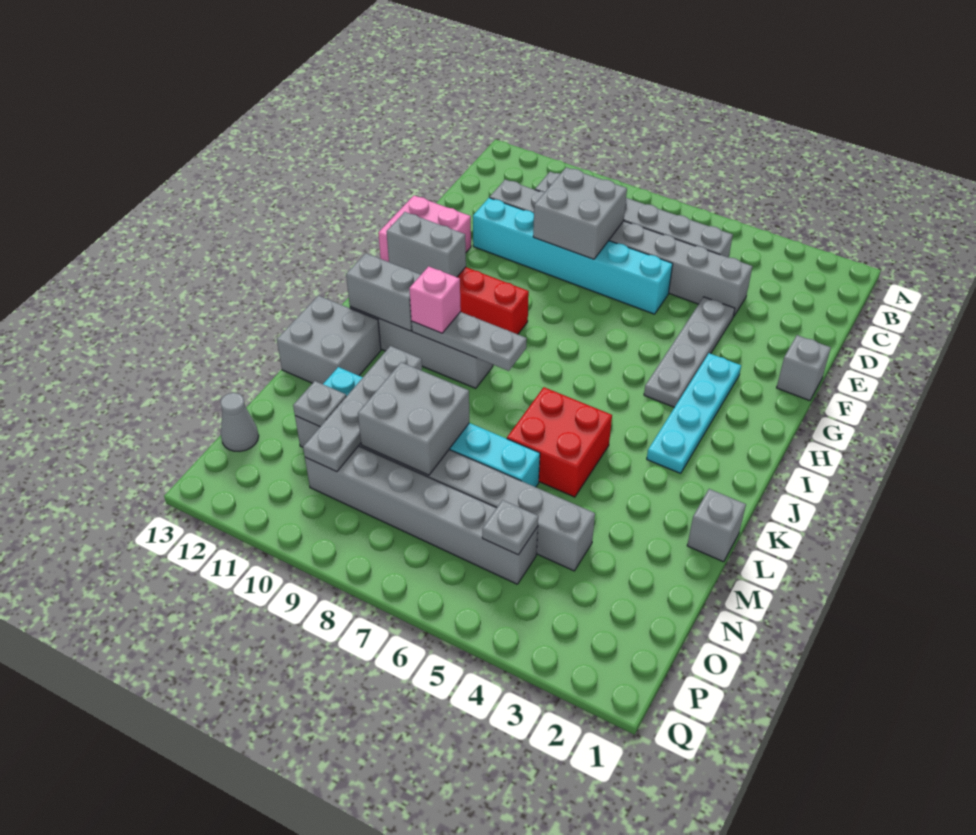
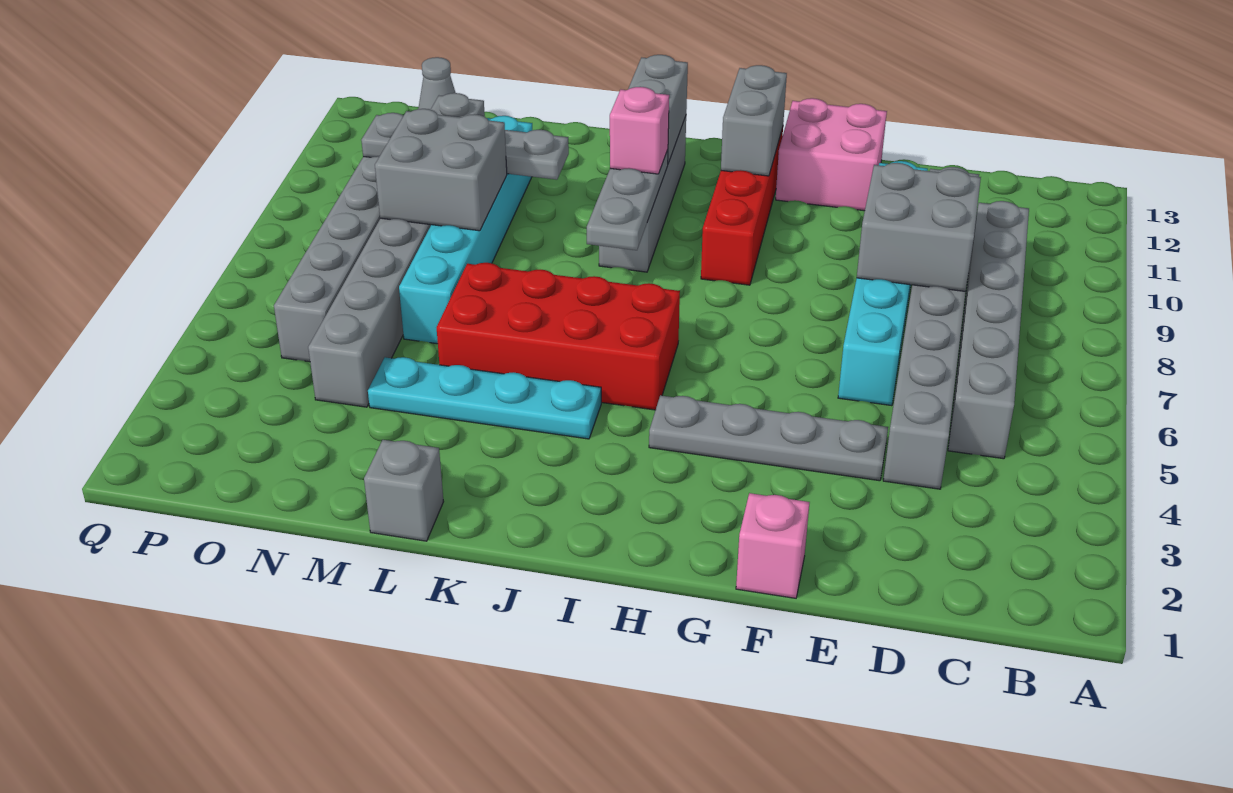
grey brick F1 level 1 -> pink brick F1 level 1
cyan plate G3:J3 level 1 -> cyan plate J4:M4 level 1
red brick K5:L6 level 1 -> red brick I5:L6 level 1
grey brick K12:L13 level 1 -> none
grey plate O5 level 2 -> none

